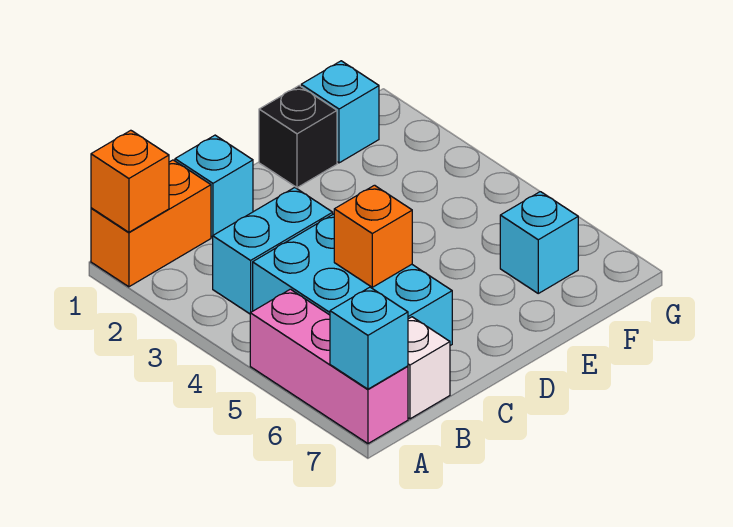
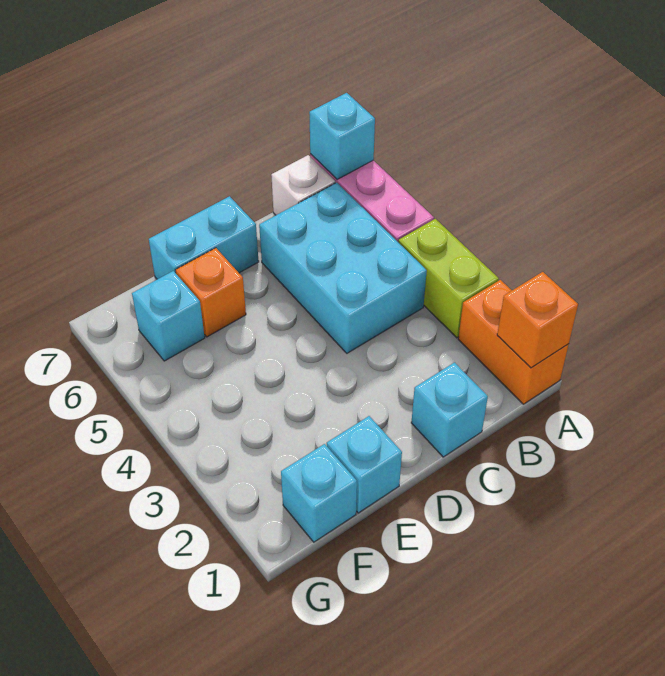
orange brick A1:B1 level 1 -> orange brick A1:A2 level 1
none -> lime brick A3:A4 level 1
cyan brick B3:C3 level 1 -> cyan brick D7:E7 level 1
orange brick C5 level 2 -> orange brick E6 level 1
black brick E1 level 1 -> cyan brick E1 level 1

